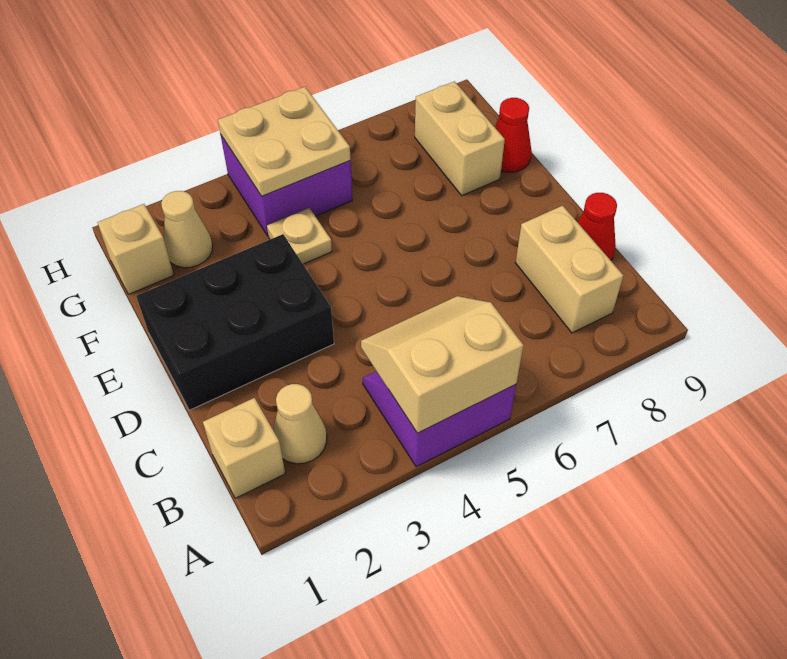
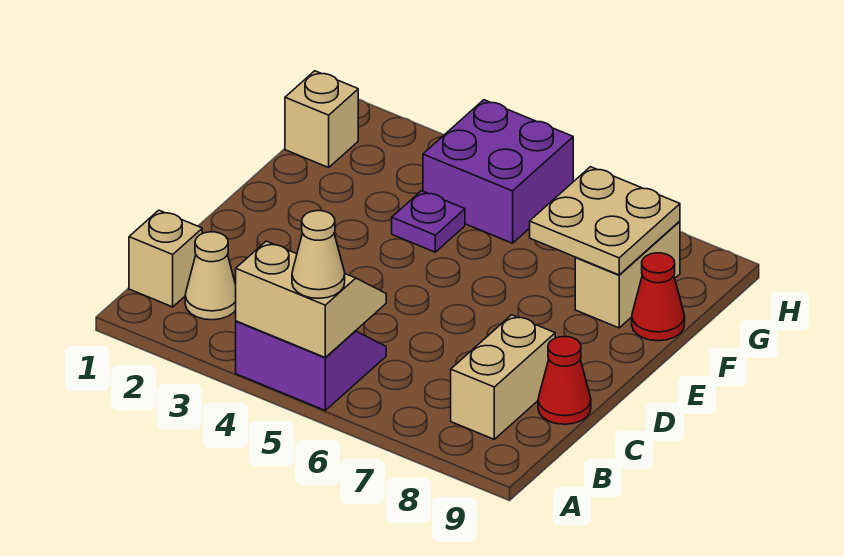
black brick D1:E3 level 1 -> none
tan plate F4 level 1 -> purple plate F4 level 1
tan cone G2 level 1 -> tan cone A5 level 3
tan plate G4:H5 level 2 -> tan plate F7:G8 level 2

